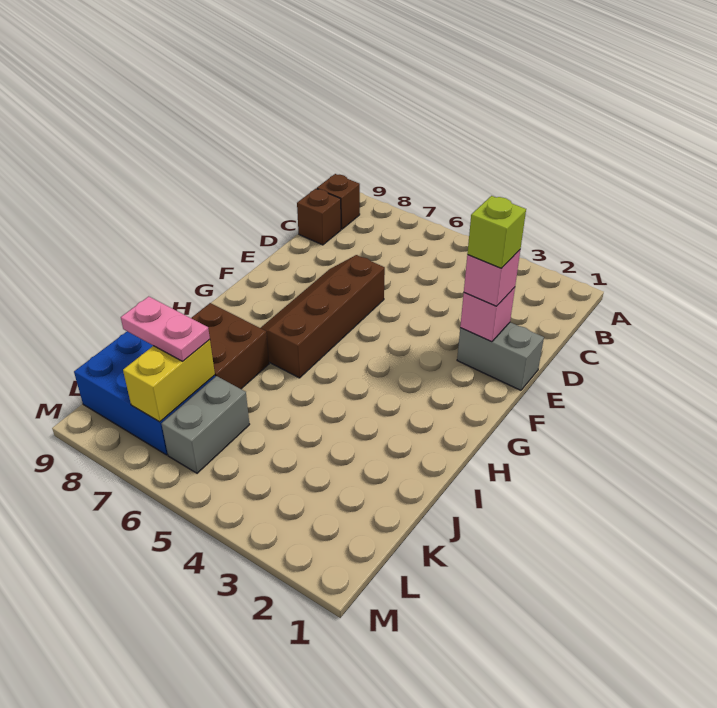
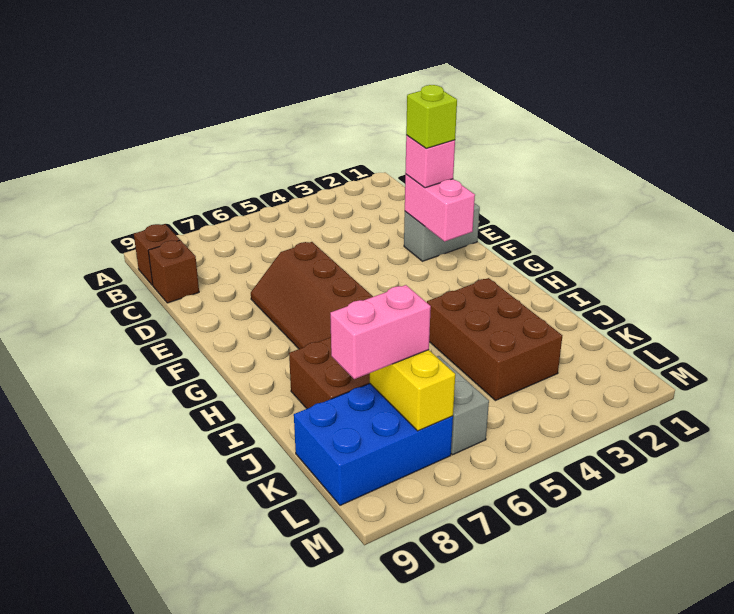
pink brick E2 level 2 -> pink brick E2:F2 level 2
none -> brown brick I3:K4 level 1
pink plate K7:K8 level 3 -> pink brick K7:K8 level 3

